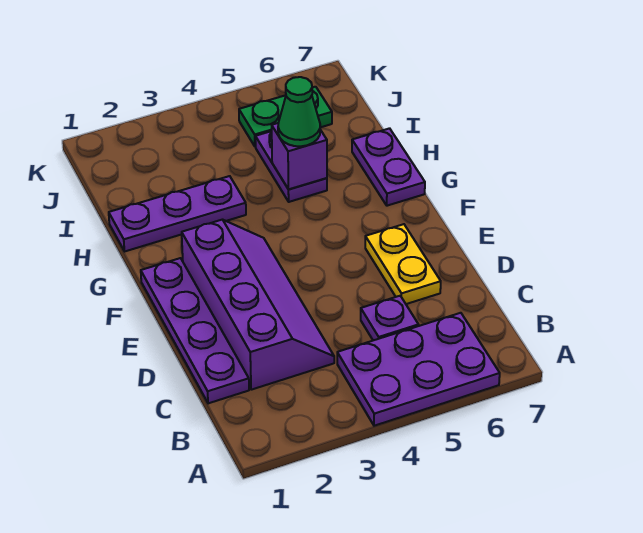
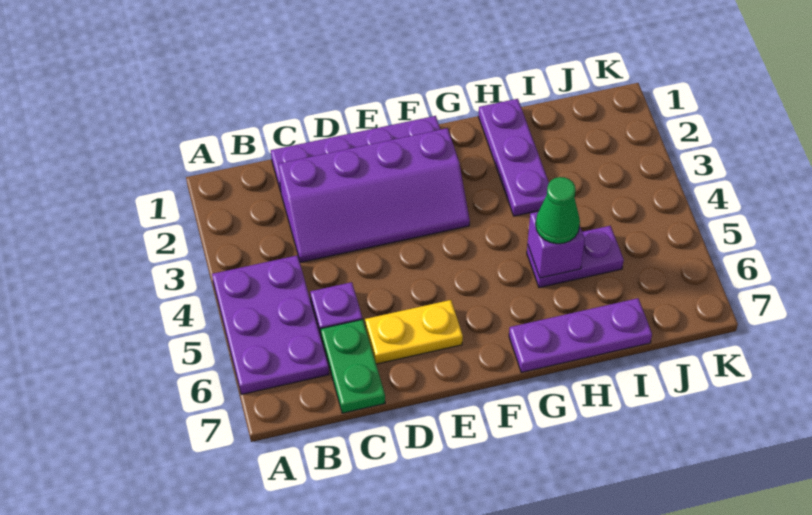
purple plate G7:H7 level 1 -> purple plate G7:I7 level 1
green plate J5:J6 level 1 -> green plate C6:C7 level 1

